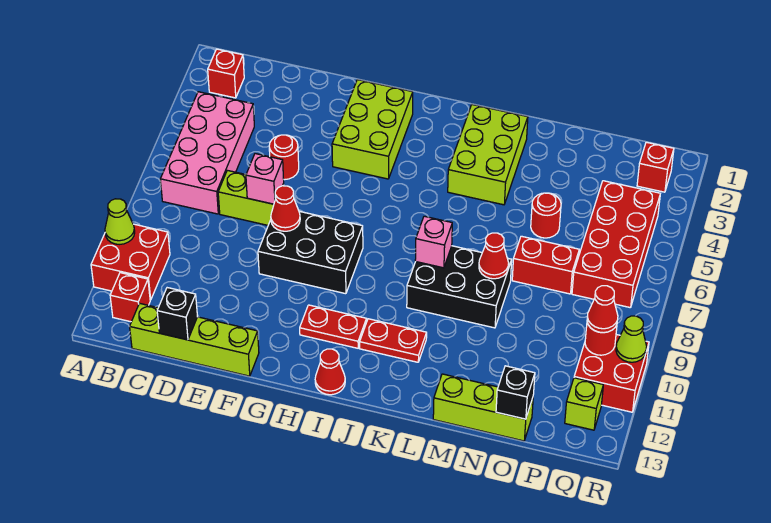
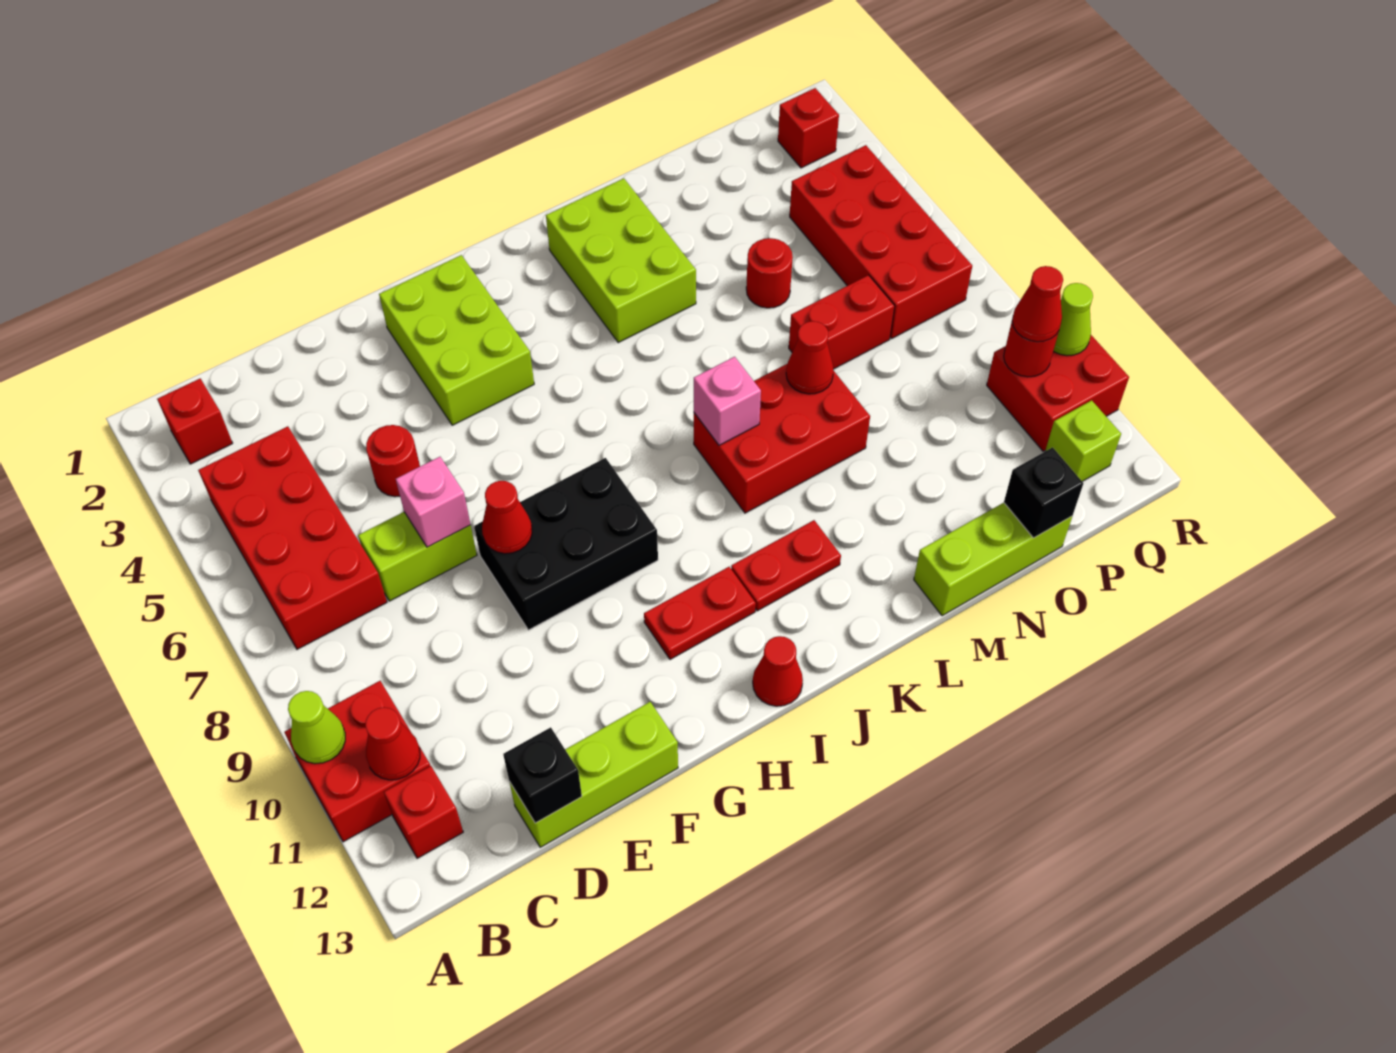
pink brick B4:C7 level 1 -> red brick B4:C7 level 1
none -> red cone B11 level 2
lime brick C13:F13 level 1 -> lime brick D13:F13 level 1
black brick K8:M9 level 1 -> red brick K8:M9 level 1

